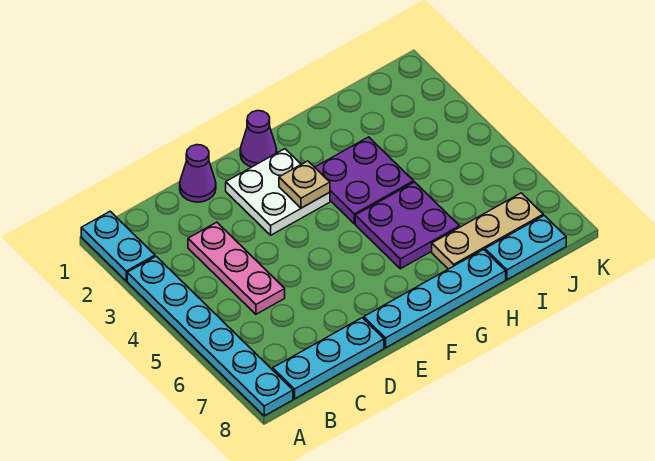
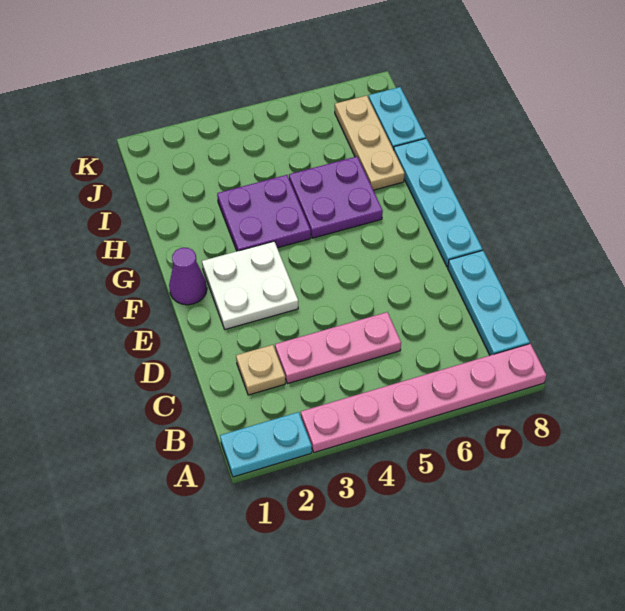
cyan plate A3:A8 level 1 -> pink plate A3:A8 level 1
purple cone D1 level 1 -> none
tan plate F3 level 2 -> tan plate C2 level 1

